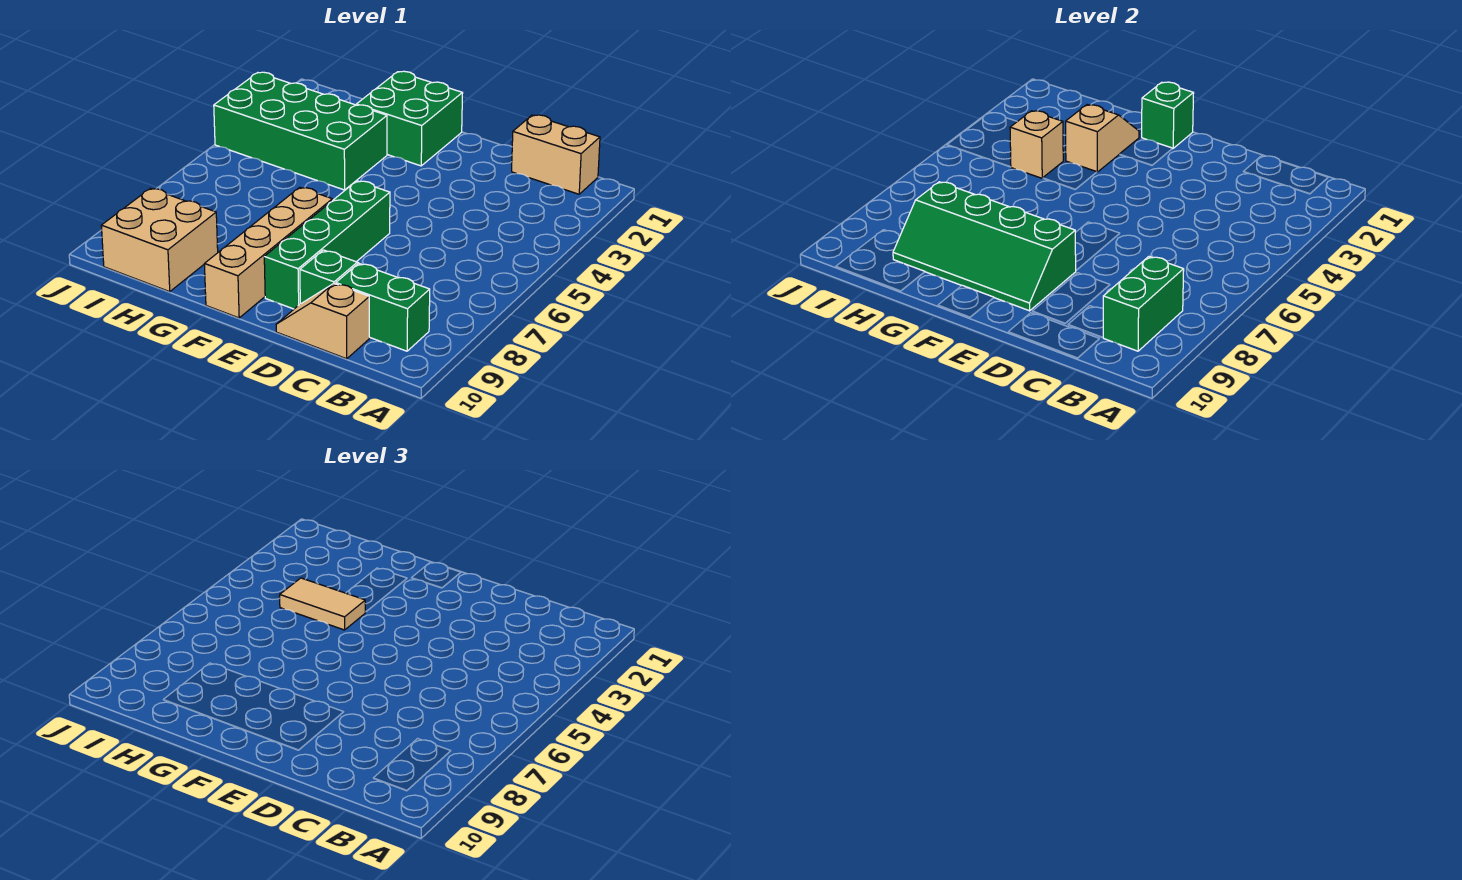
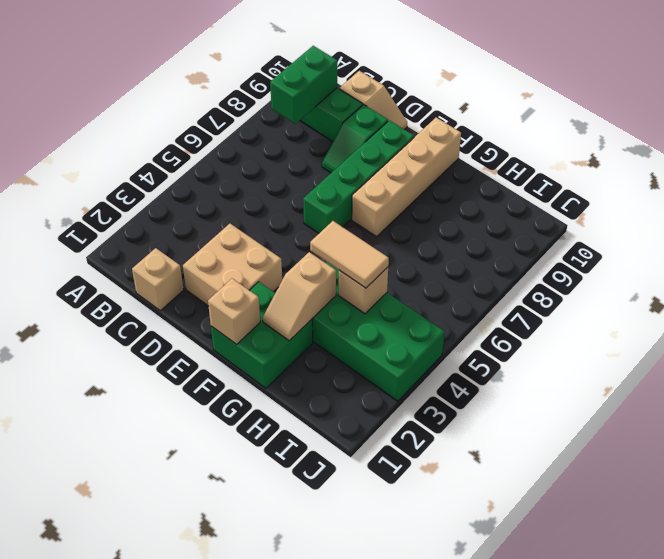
tan brick B1:C1 level 1 -> tan brick C1 level 1
green slope E8:H9 level 2 top 8 -> none
green brick F1 level 2 -> tan brick F1 level 2
tan brick H9:I10 level 1 -> tan brick D2:E3 level 1

